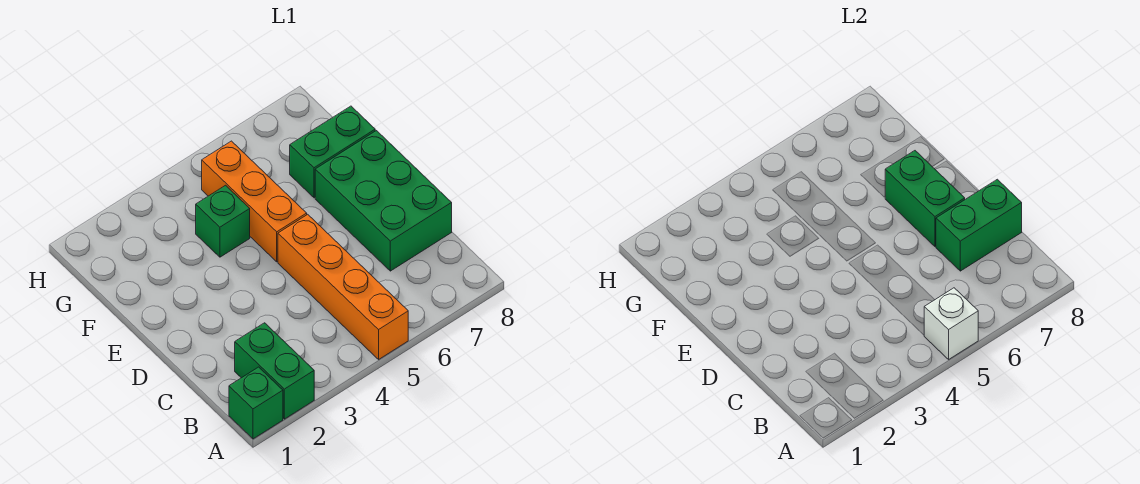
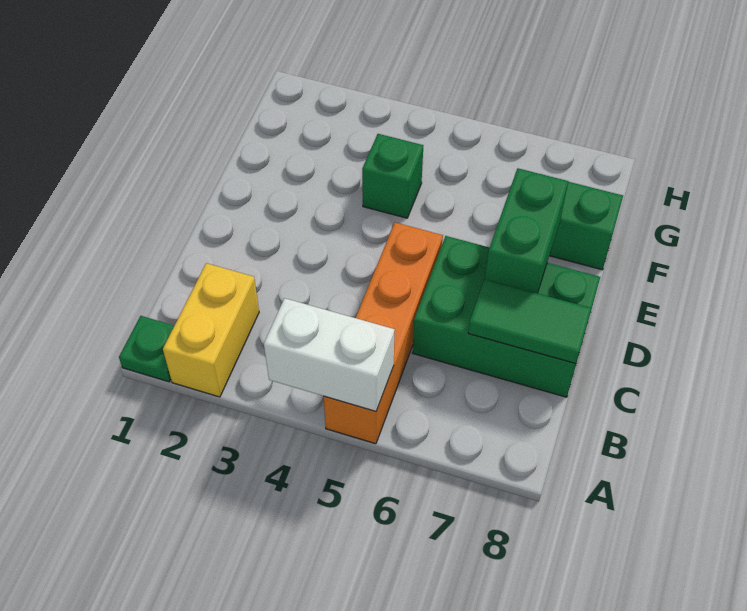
green brick A1 level 1 -> green plate A1 level 1
green brick A2:B2 level 1 -> yellow brick A2:B2 level 1
white brick A5 level 2 -> white brick A4:A5 level 2
green brick C7:E8 level 1 -> green brick C6:D8 level 1
green brick C7:C8 level 2 -> green tile C7:C8 level 2
orange brick E5:G5 level 1 -> none

